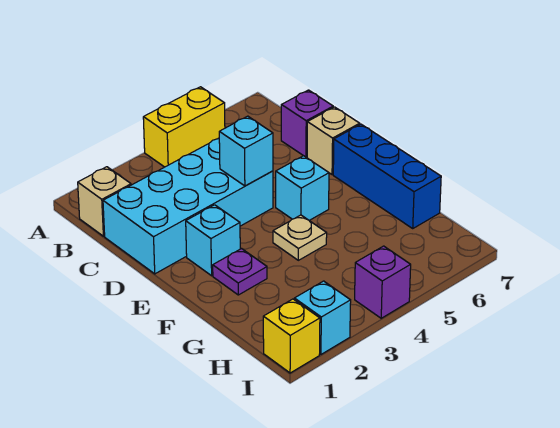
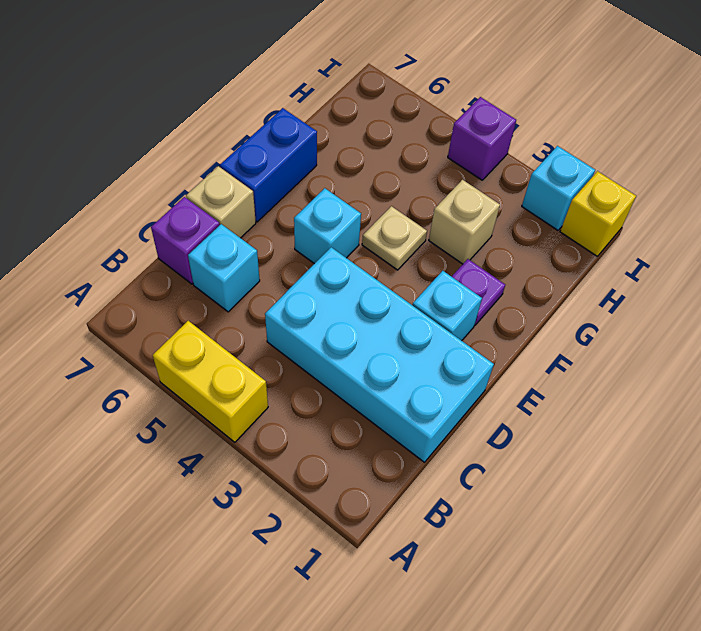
tan brick B1 level 1 -> tan brick G3 level 1
cyan brick D4 level 2 -> cyan brick C6 level 1
blue brick E7:G7 level 1 -> blue brick E7:F7 level 1

